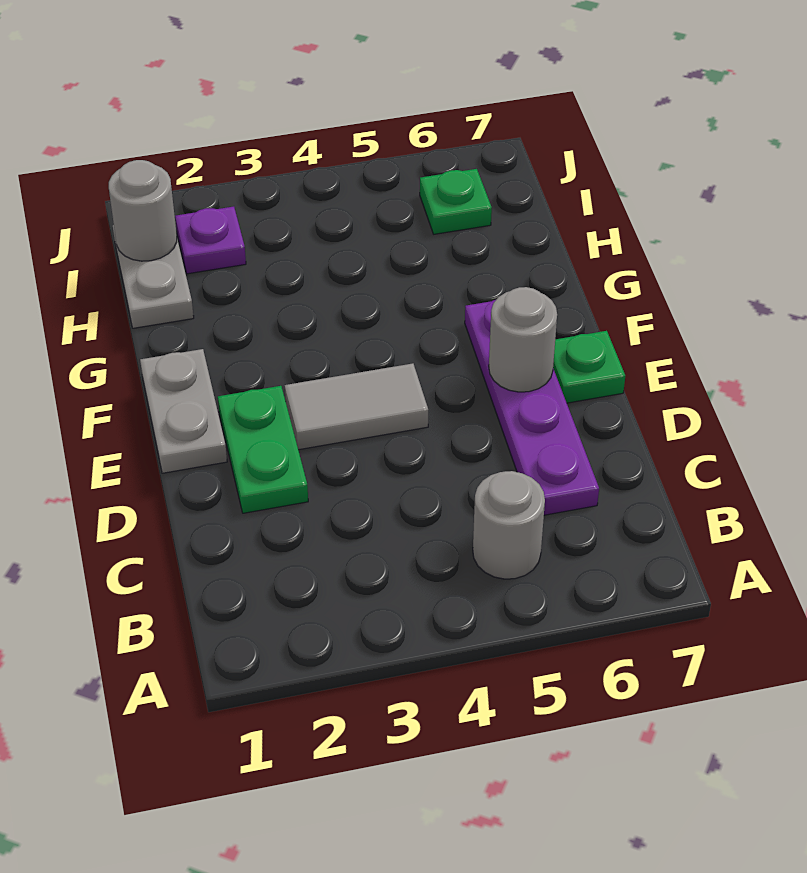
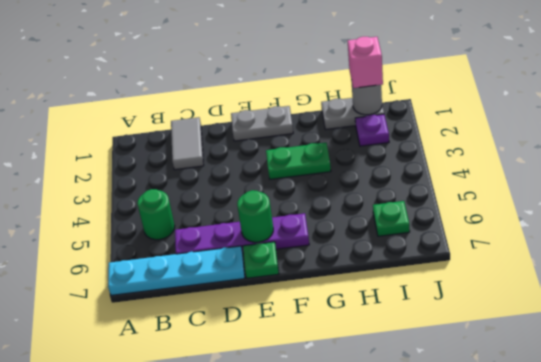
none -> cyan plate A7:D7 level 1
grey round brick B5 level 1 -> green round brick B5 level 1
green plate D2:E2 level 1 -> green plate F3:G3 level 1
grey tile E3:E4 level 1 -> grey tile C1:C2 level 1
grey round brick E6 level 2 -> green round brick E6 level 2
none -> pink brick I1 level 3

